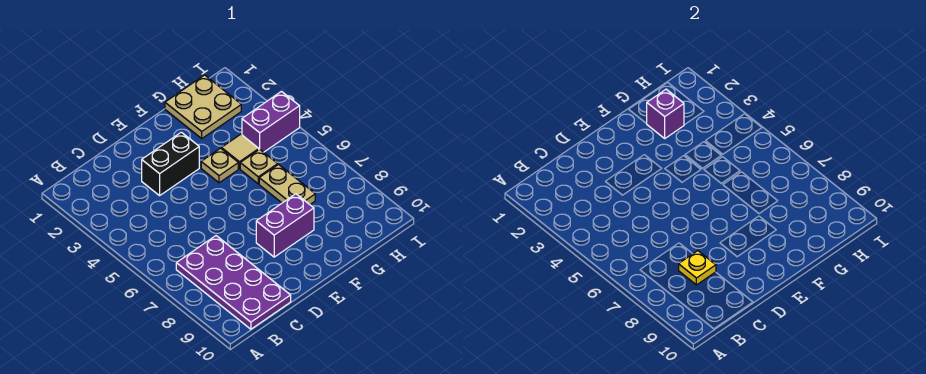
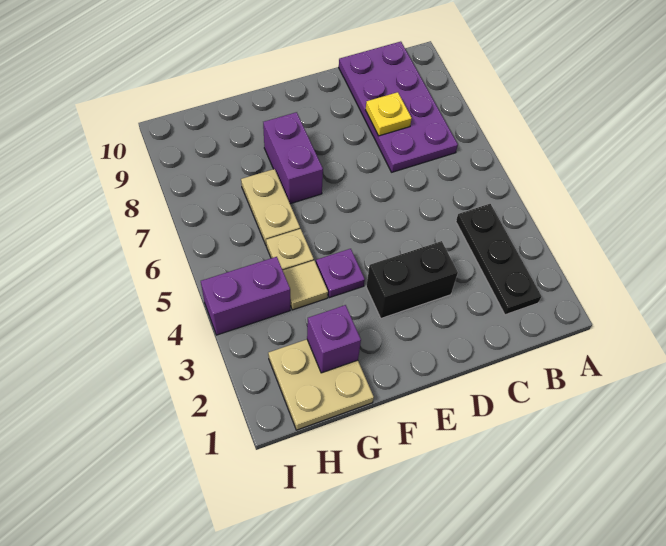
none -> black plate B2:B4 level 1
purple brick E8:F8 level 1 -> purple brick F7:F8 level 1
tan plate F4 level 1 -> purple plate F4 level 1

